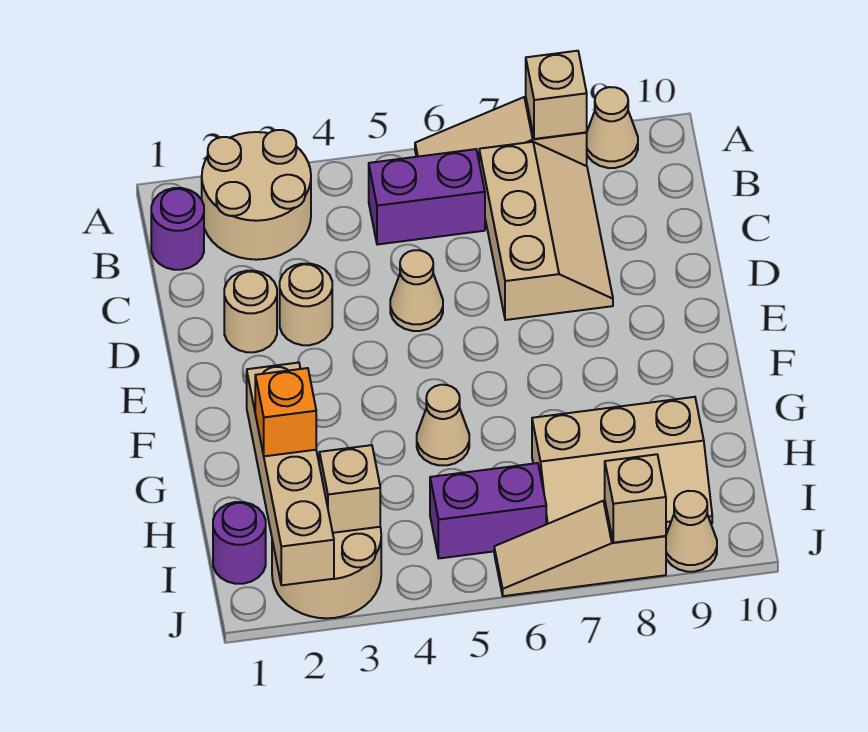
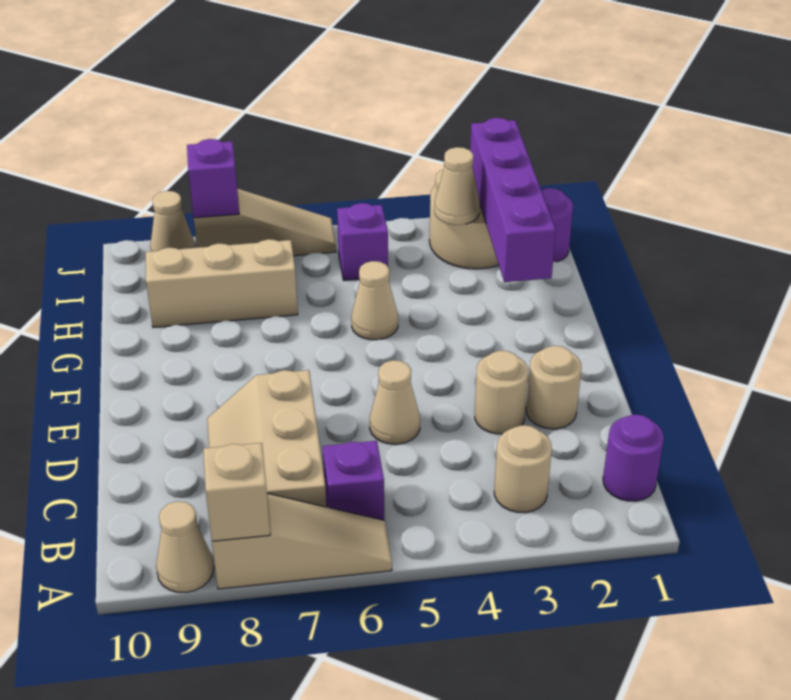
tan round brick A2:B3 level 1 -> tan round brick B3 level 1
purple brick B5:B6 level 1 -> purple brick B6 level 1
tan brick G2:J2 level 2 -> purple brick G2:J2 level 2
orange brick H2 level 3 -> none
tan brick I3 level 2 -> tan cone I3 level 2
purple brick I5:I6 level 1 -> purple brick I5 level 1
tan brick J8 level 2 -> purple brick J8 level 2

